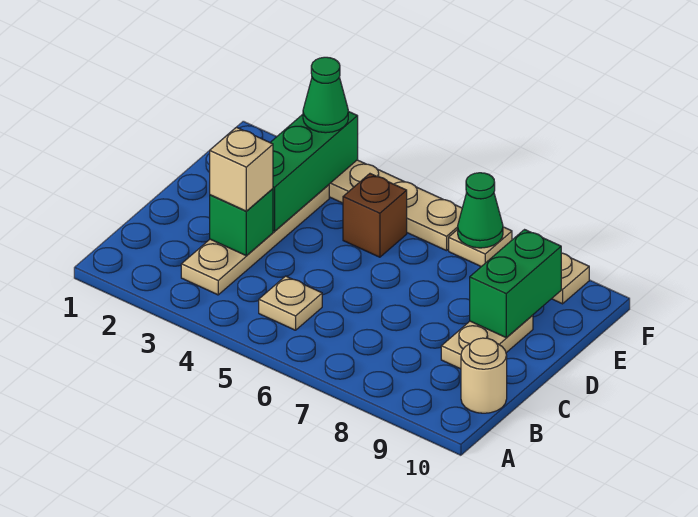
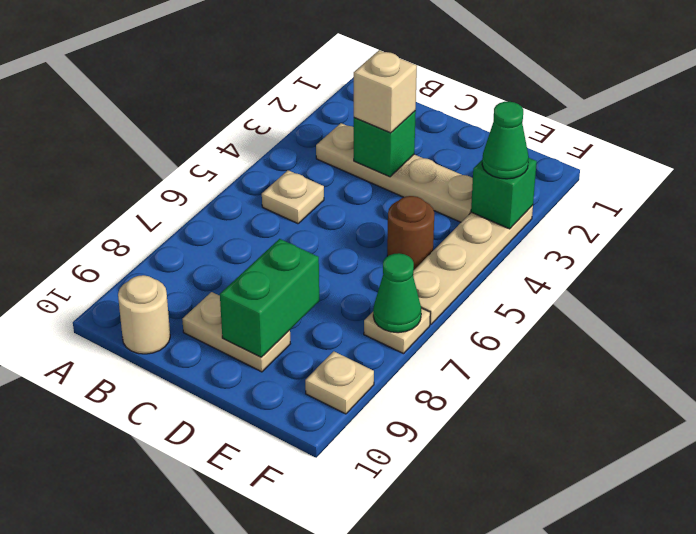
green brick D3:F3 level 2 -> green brick F3 level 2
green brick D9:E9 level 2 -> green brick D8:D9 level 2
brown brick E5 level 1 -> brown round brick E5 level 1

